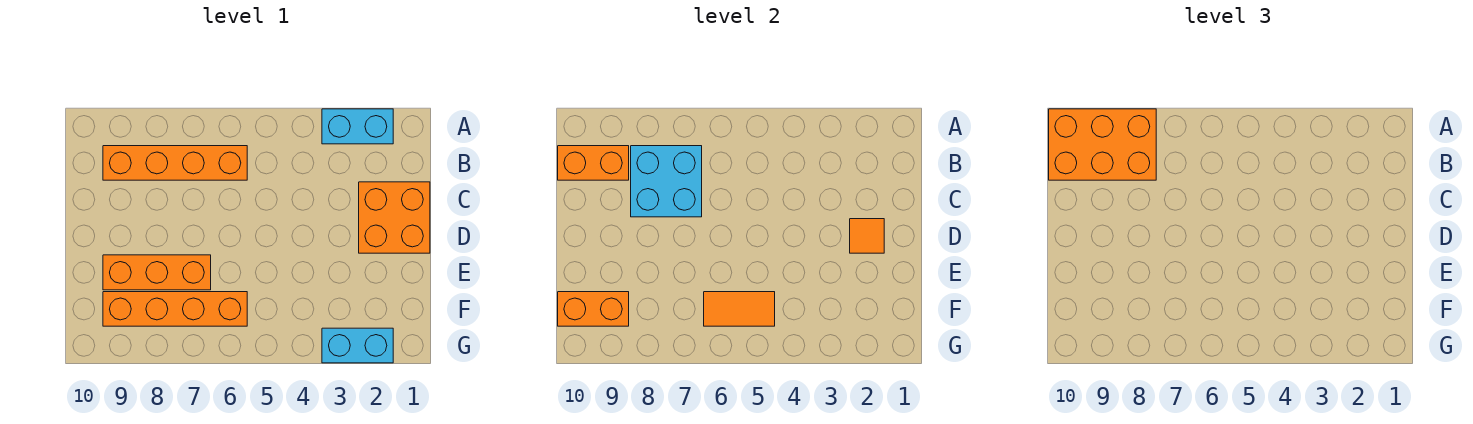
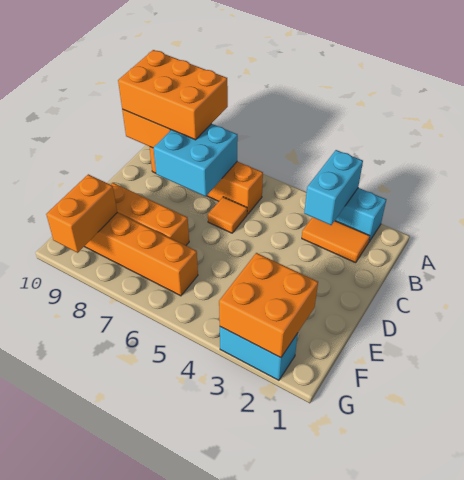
none -> cyan brick A3:B3 level 2
orange brick C1:D2 level 1 -> orange brick F2:G3 level 2
orange tile D2 level 2 -> orange tile C6 level 1
orange tile F5:F6 level 2 -> orange tile B2:B3 level 1
orange brick F9:F10 level 2 -> orange brick F9:G9 level 2

